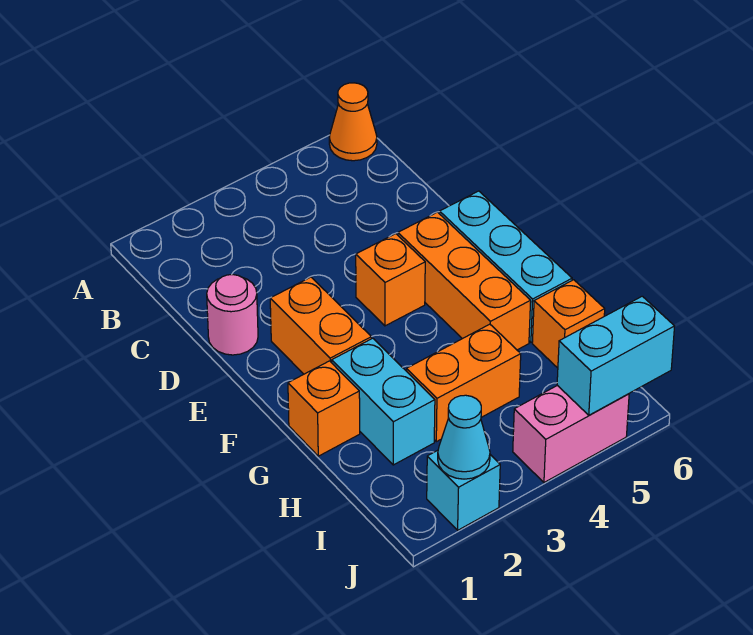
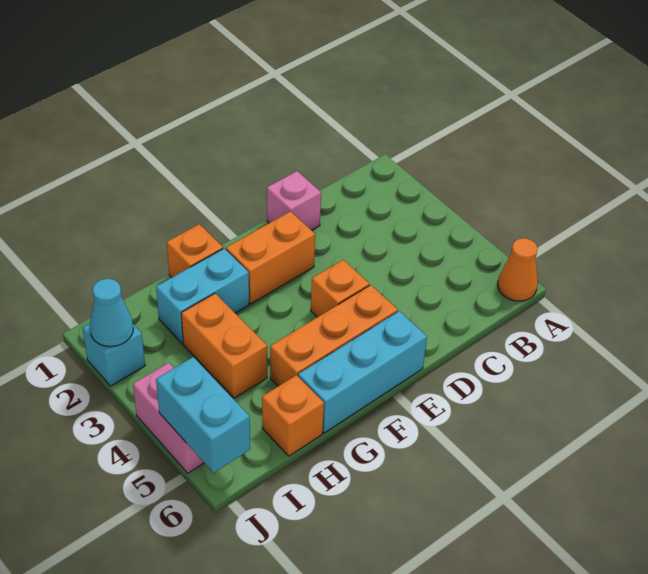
pink round brick D1 level 1 -> pink brick D1 level 1

